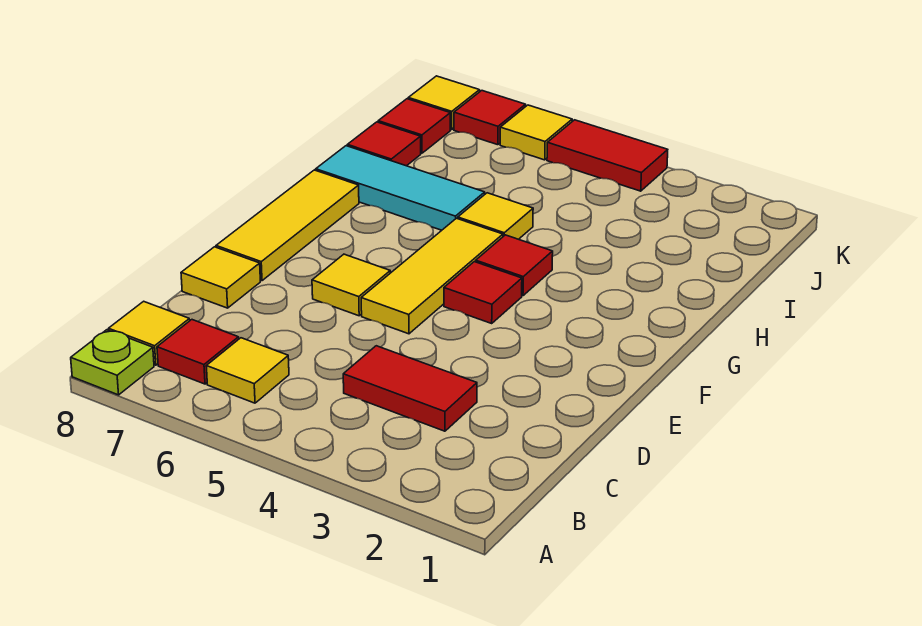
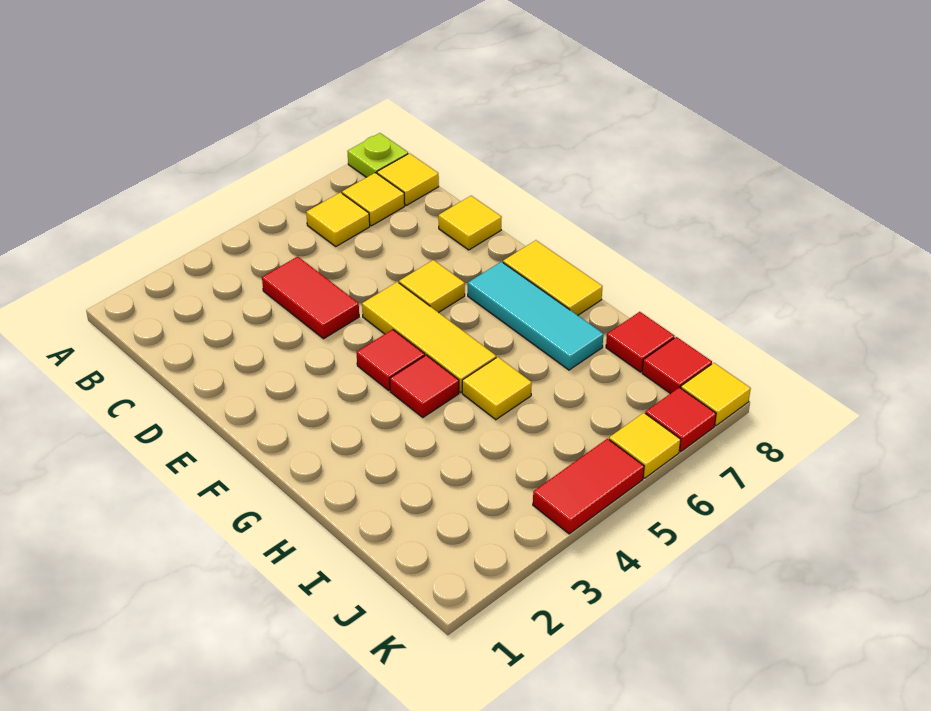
red tile B7 level 1 -> yellow tile B7 level 1
red tile C3:C4 level 1 -> red tile C4:D4 level 1
yellow tile E8:G8 level 1 -> yellow tile F8:G8 level 1
cyan tile H6:H8 level 1 -> cyan tile F7:H7 level 1

